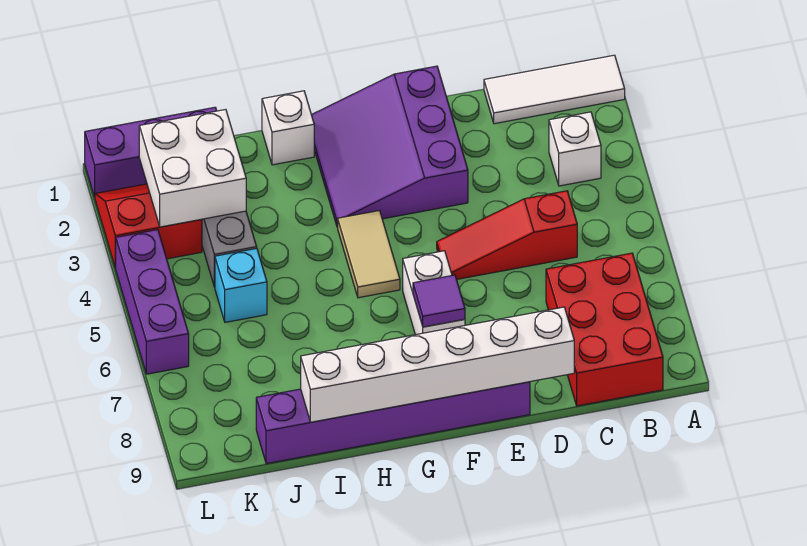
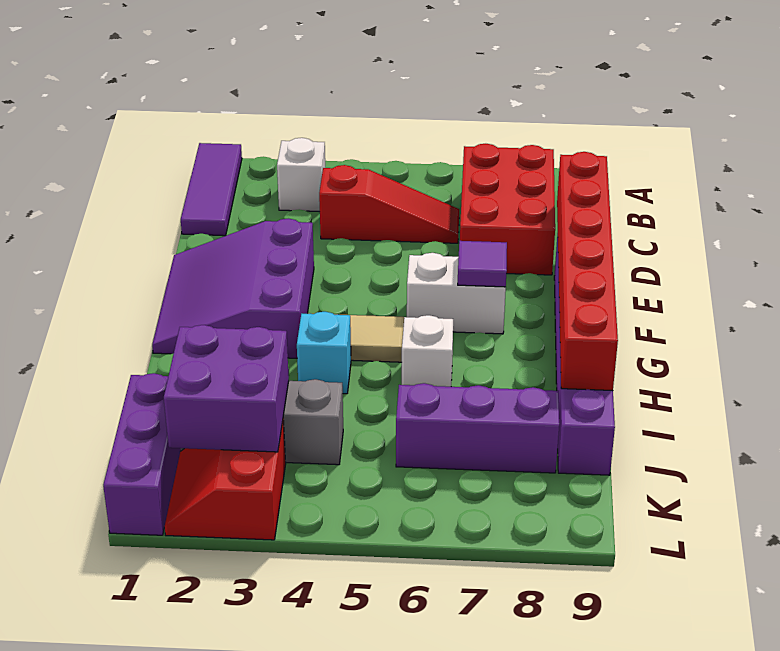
white tile A1:C1 level 1 -> purple tile A1:C1 level 1
red brick B7:C9 level 1 -> red brick B7:D8 level 1
red slope C5:E5 level 1 top C -> red slope C4:C6 level 1 top 4
white brick D9:I9 level 2 -> red brick D9:I9 level 2
purple slope E1:G3 level 1 top E -> purple slope E1:G3 level 1 top 3
white brick H1 level 1 -> white brick H6 level 1
white brick J2:K3 level 2 -> purple brick J2:K3 level 2
cyan brick J5 level 1 -> cyan brick H4 level 1
purple brick L4:L6 level 1 -> purple brick J6:J8 level 1

